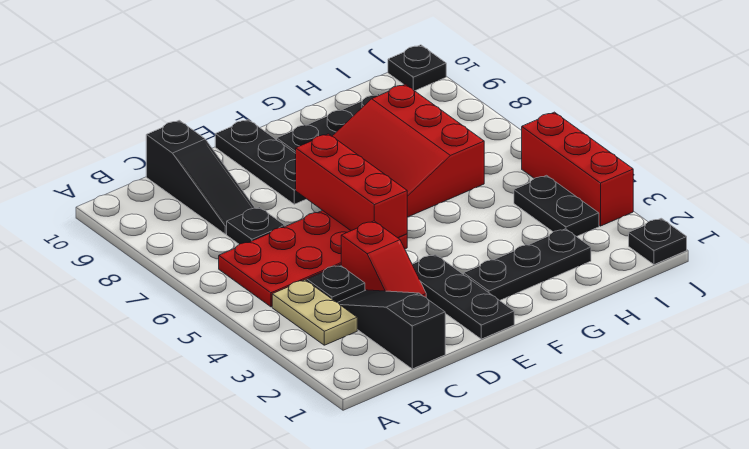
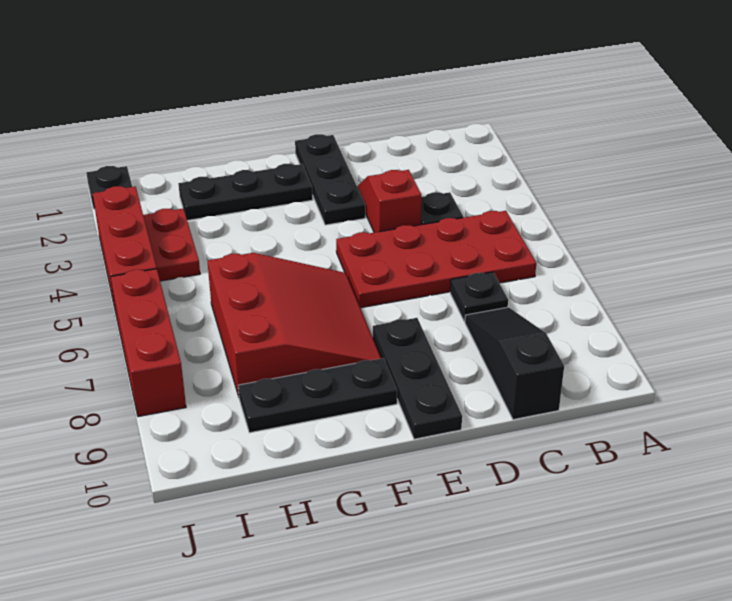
tan plate B3:B4 level 1 -> none
black slope C1:C3 level 1 top 1 -> none
red brick E5:E7 level 2 -> red brick J6:J8 level 1
black plate I3:I4 level 1 -> red plate I3:I4 level 1
black plate J10 level 1 -> none

